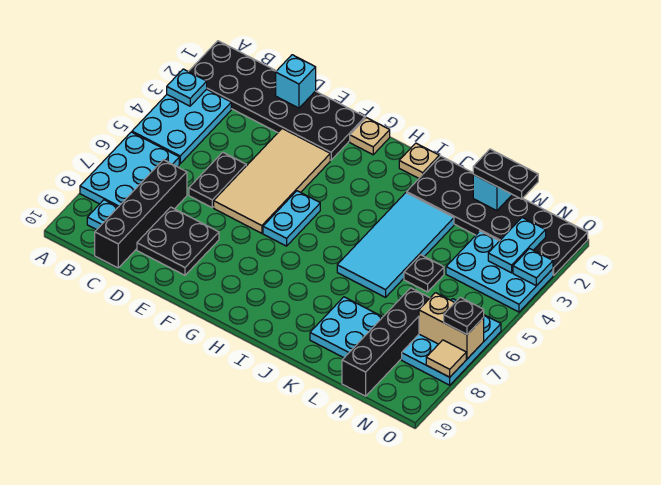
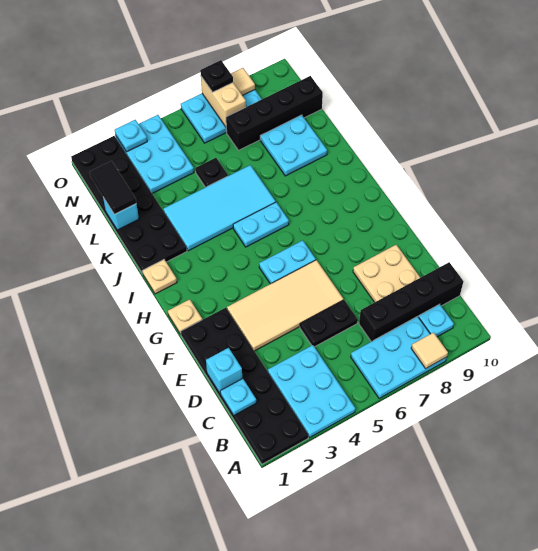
cyan plate A3:B5 level 1 -> cyan plate A3:C4 level 1
cyan plate A3 level 2 -> cyan plate C1 level 2
none -> tan tile A8 level 2
black plate D8:E9 level 1 -> tan plate D8:E9 level 1
black plate L1:M1 level 3 -> black tile L1:M1 level 3
cyan plate N2:N3 level 2 -> cyan plate I5:I6 level 1

